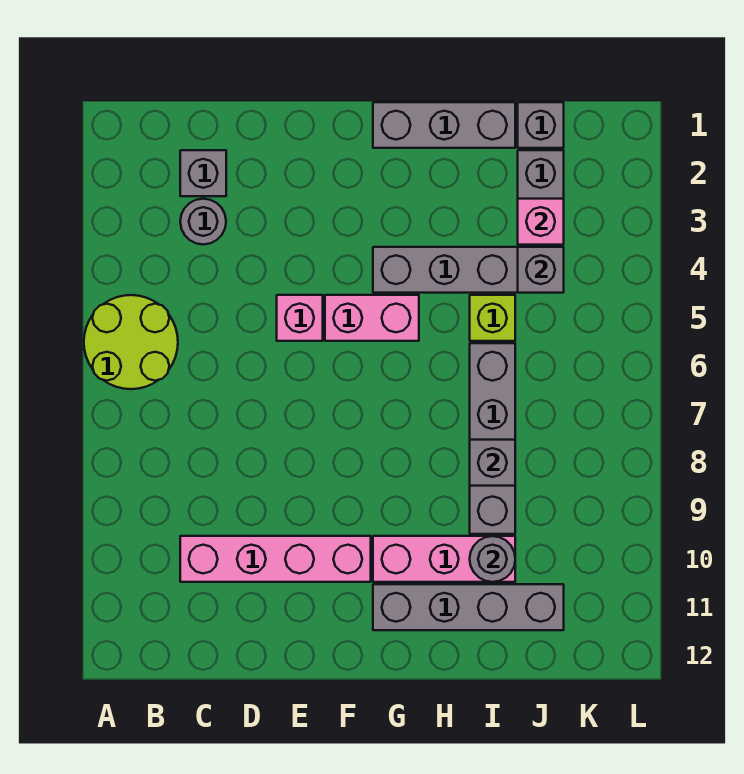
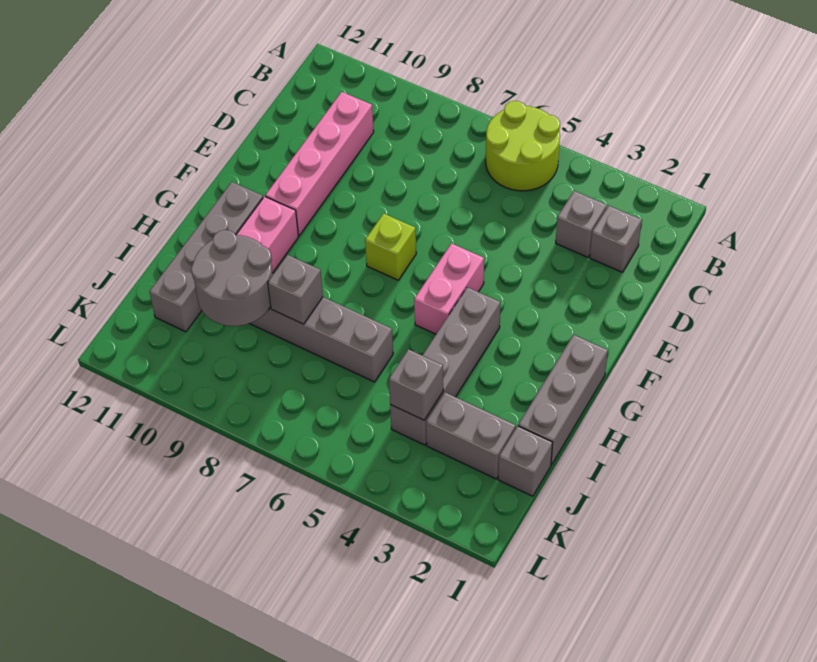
grey round brick C3 level 1 -> grey brick C3 level 1
pink brick E5 level 1 -> none
lime brick I5 level 1 -> lime brick F7 level 1
grey round brick I10 level 2 -> grey round brick I9:J10 level 2
pink brick J3 level 2 -> none

